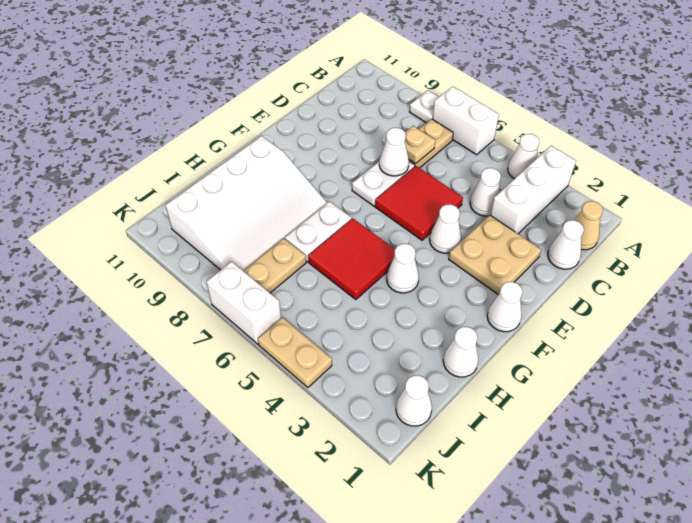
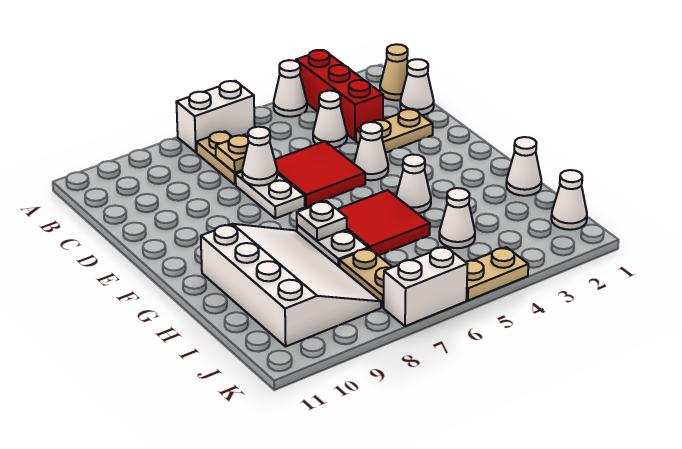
white brick A3:C3 level 1 -> red brick A3:C3 level 1
white plate A8 level 1 -> white plate G7 level 2
tan plate D2:E3 level 1 -> tan plate D2:D3 level 1
white cone F1 level 1 -> white cone I4 level 1

